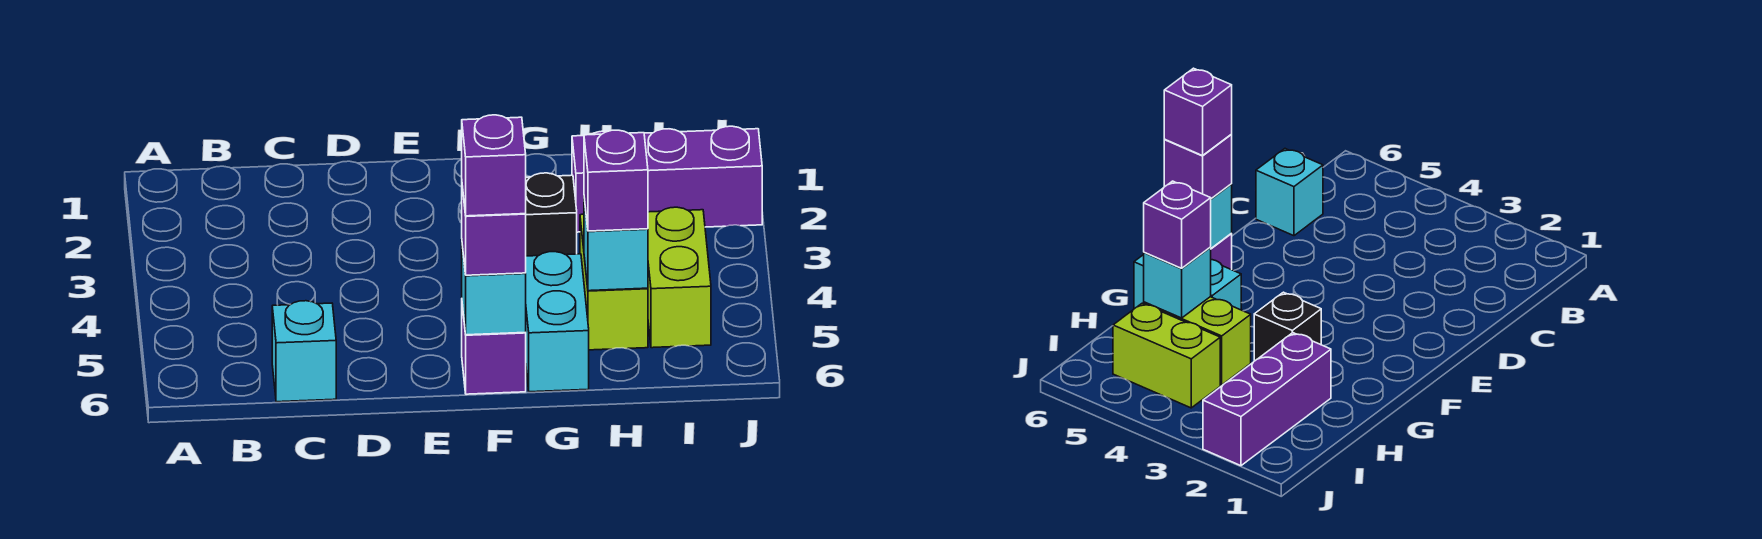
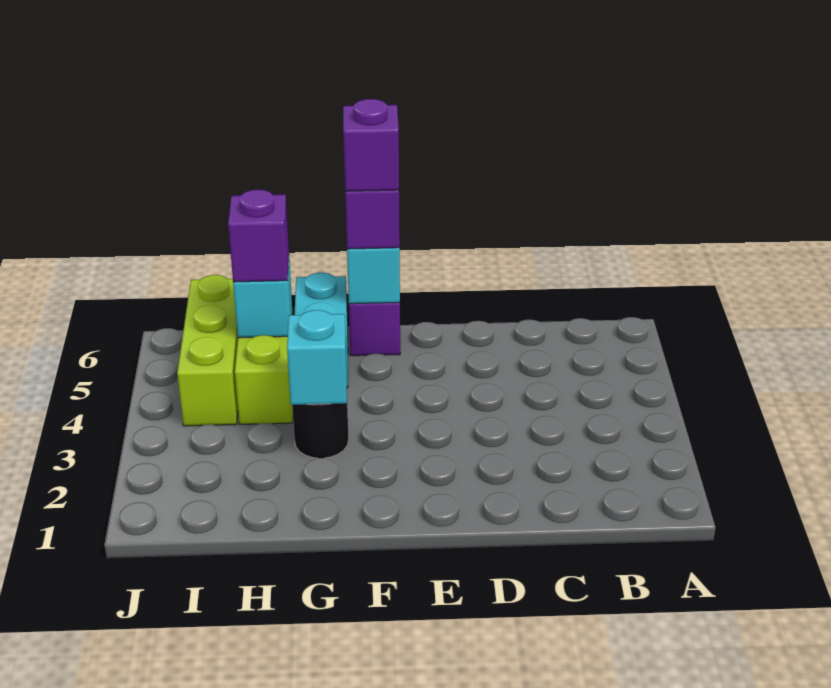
cyan brick C6 level 1 -> cyan brick G3 level 2
black brick G3 level 1 -> black round brick G3 level 1
purple brick H2:J2 level 1 -> none
lime brick I4:I5 level 1 -> lime brick I4:I6 level 1

